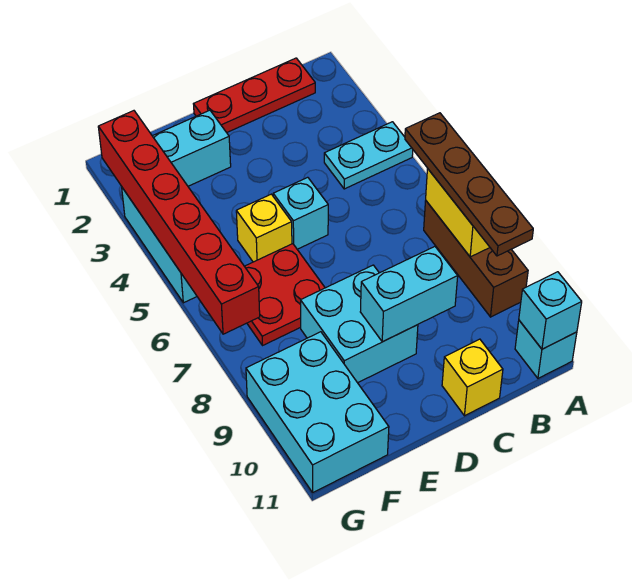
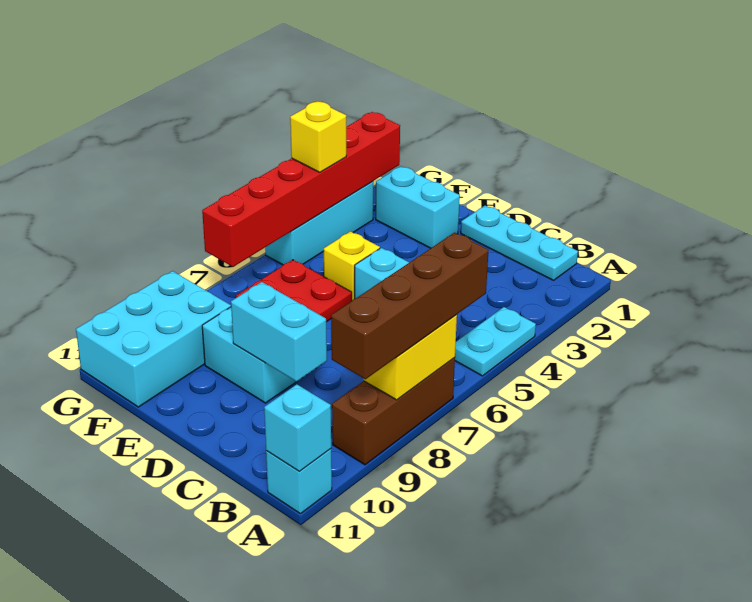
cyan plate A4:B4 level 1 -> cyan plate A4:A5 level 1
brown plate A6:A9 level 3 -> brown brick A6:A9 level 3
red plate B1:D1 level 1 -> cyan plate B1:D1 level 1
yellow brick C11 level 1 -> yellow brick G4 level 3

